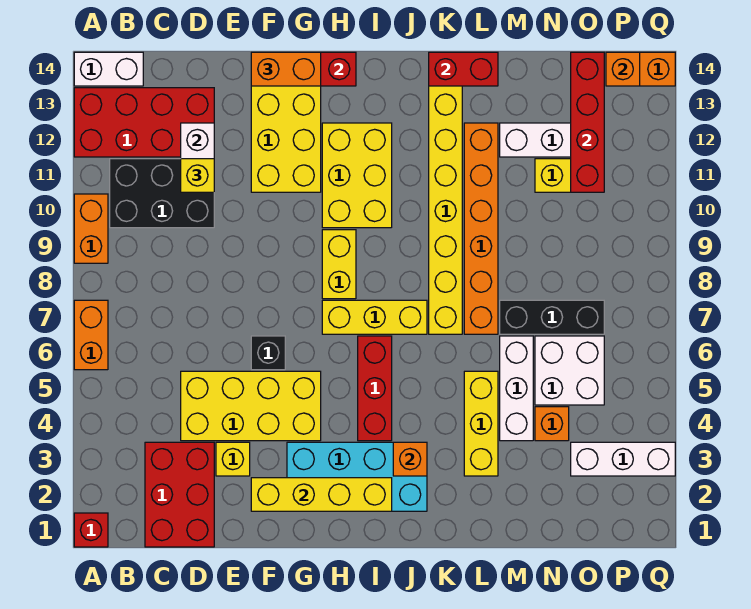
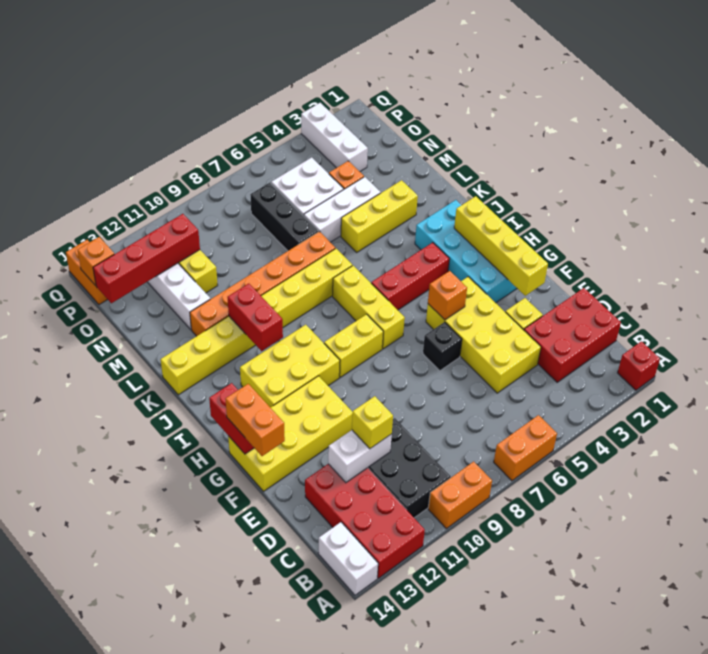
orange brick J3 level 2 -> orange brick G5 level 2
red brick K14:L14 level 2 -> red brick J11:K11 level 2

